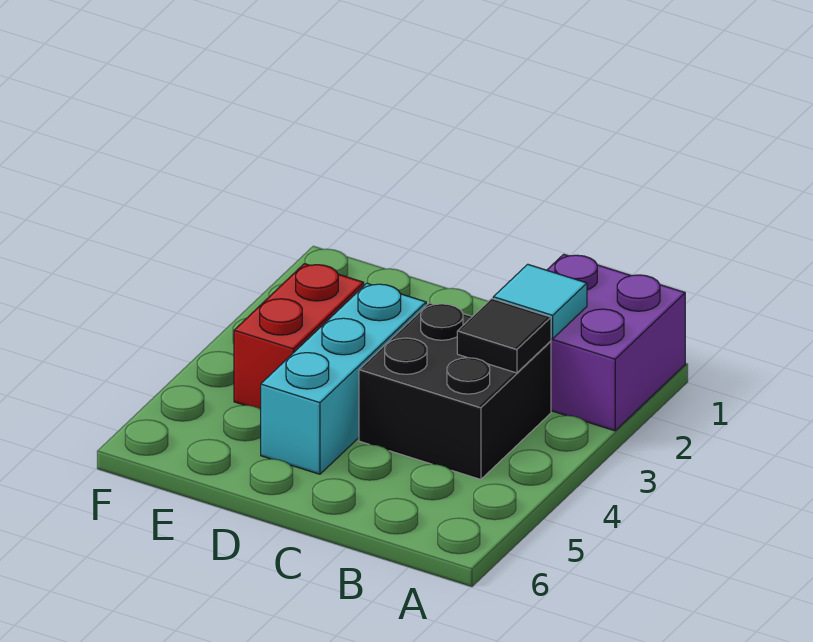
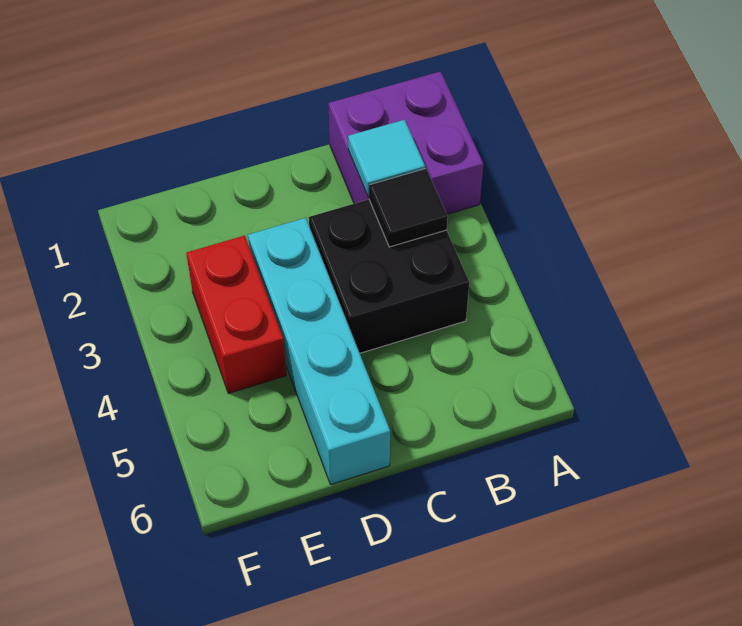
cyan brick D3:D5 level 1 -> cyan brick D3:D6 level 1

